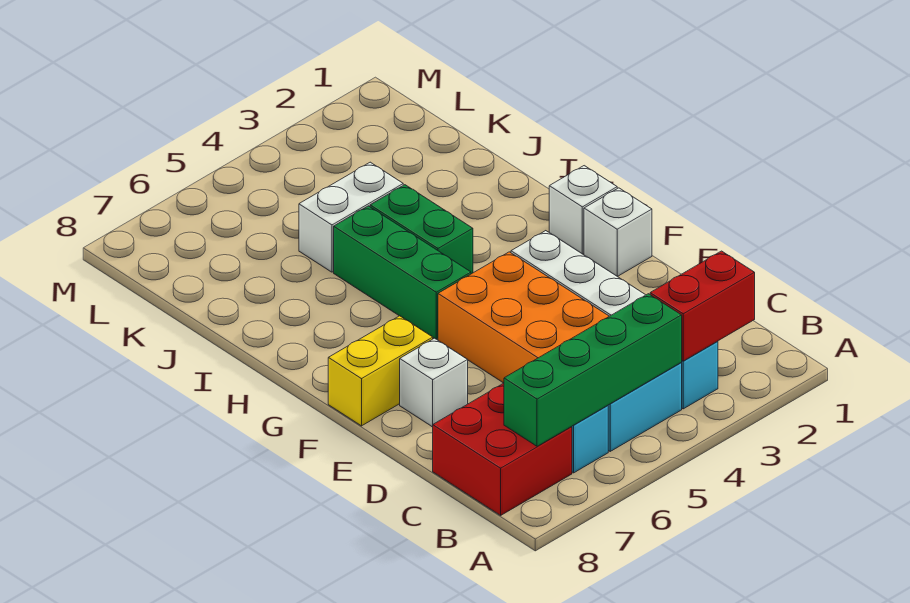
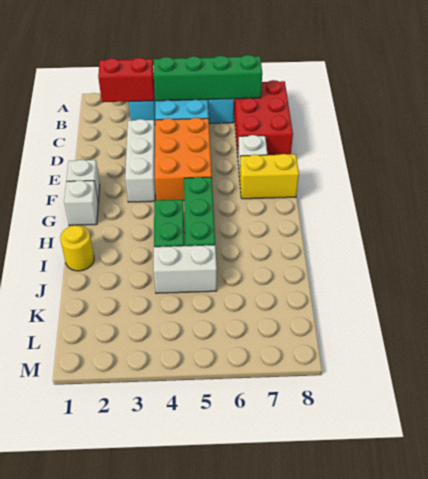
red brick B7:C8 level 1 -> red brick B7:D8 level 1
none -> yellow round brick I1 level 1

